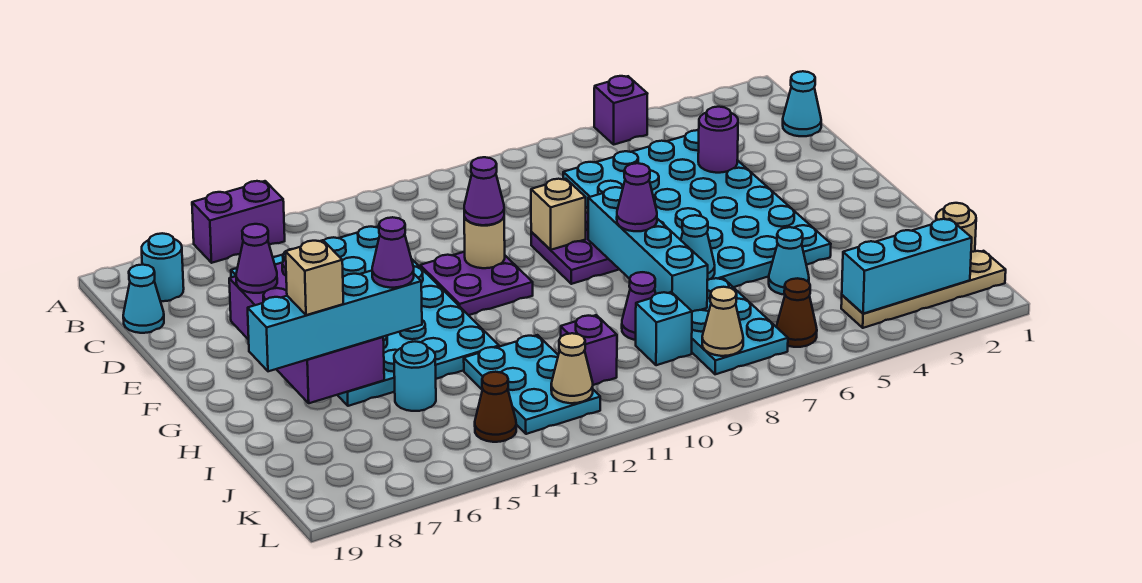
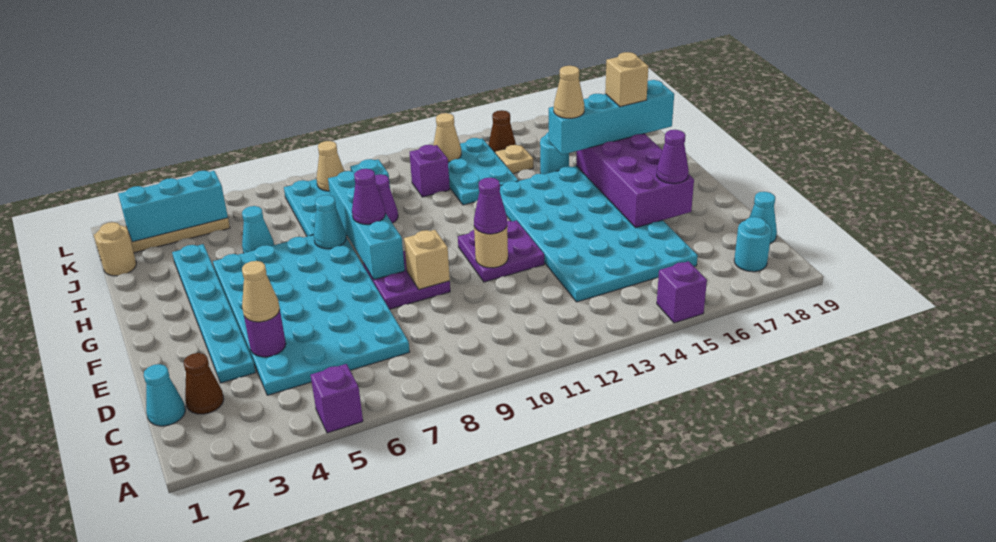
purple brick A15:A16 level 1 -> purple brick A15 level 1
none -> cyan plate D3:I3 level 1
none -> tan cone D4 level 3
purple cone H15 level 4 -> tan cone H15 level 4
none -> tan plate J14 level 1
brown cone K6 level 1 -> brown cone C2 level 1

